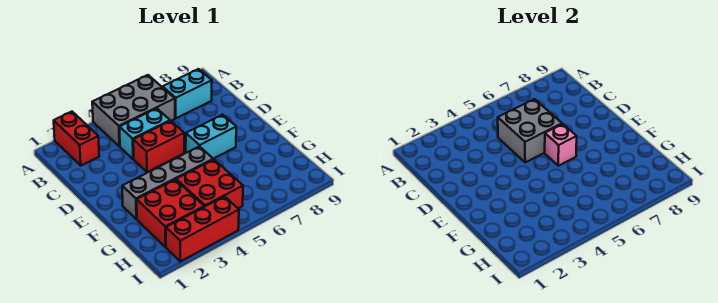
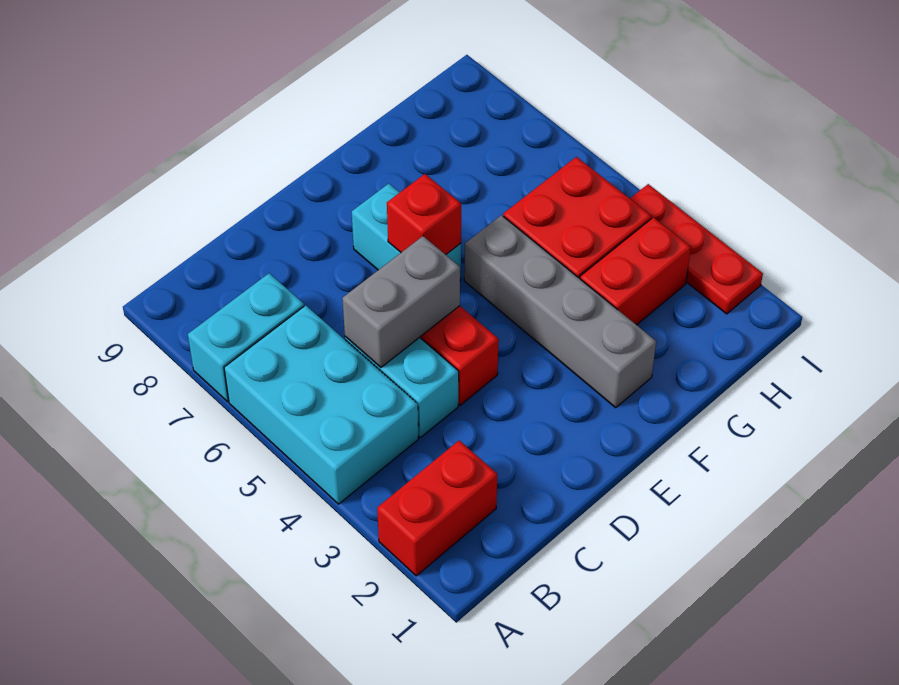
grey brick A4:B6 level 1 -> cyan brick A4:B6 level 1
cyan brick B7:B8 level 1 -> cyan brick A7:B7 level 1
grey brick C5:D6 level 2 -> grey brick C5:D5 level 2
pink brick E6 level 2 -> red brick E6 level 2
red brick G2:H3 level 1 -> red brick G3:H3 level 1
red brick I2:I4 level 1 -> red plate I2:I4 level 1

